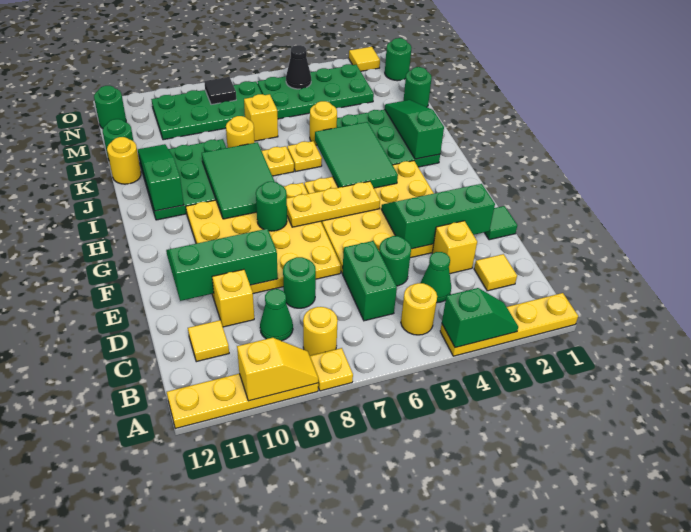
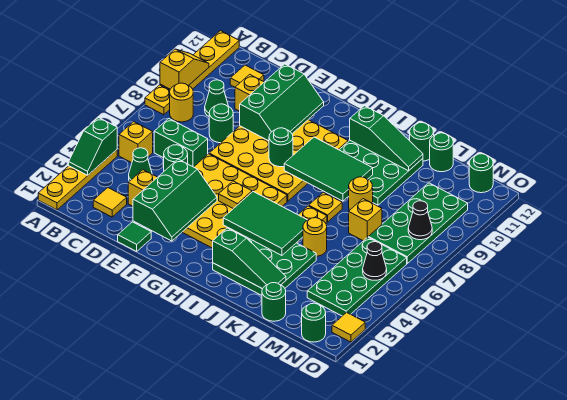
yellow slope A9:A10 level 2 top 10 -> yellow slope A9:A10 level 2 top 9
yellow round brick B5 level 1 -> yellow brick B5 level 1
yellow plate G5:G7 level 2 -> yellow plate G5 level 2
yellow round brick K12 level 1 -> green round brick K12 level 1
black tile N8 level 2 -> black cone N8 level 2

